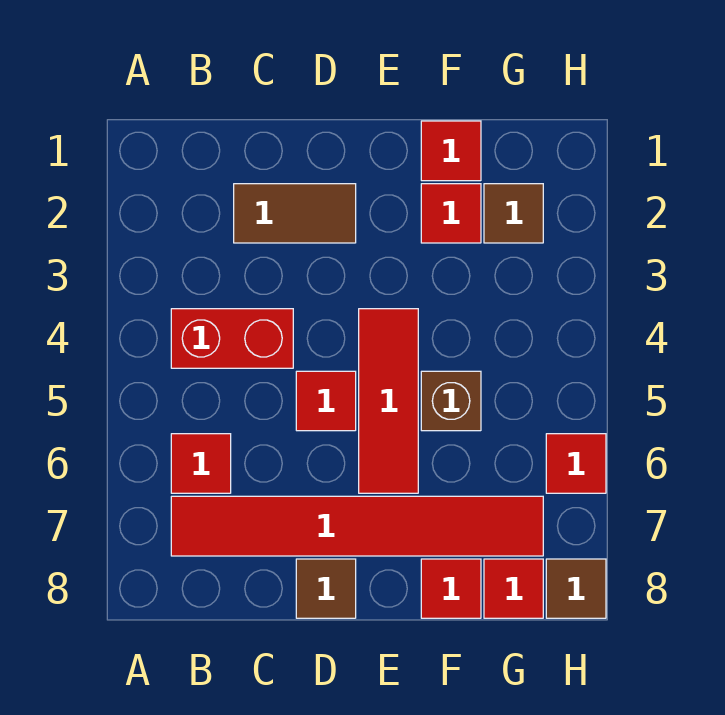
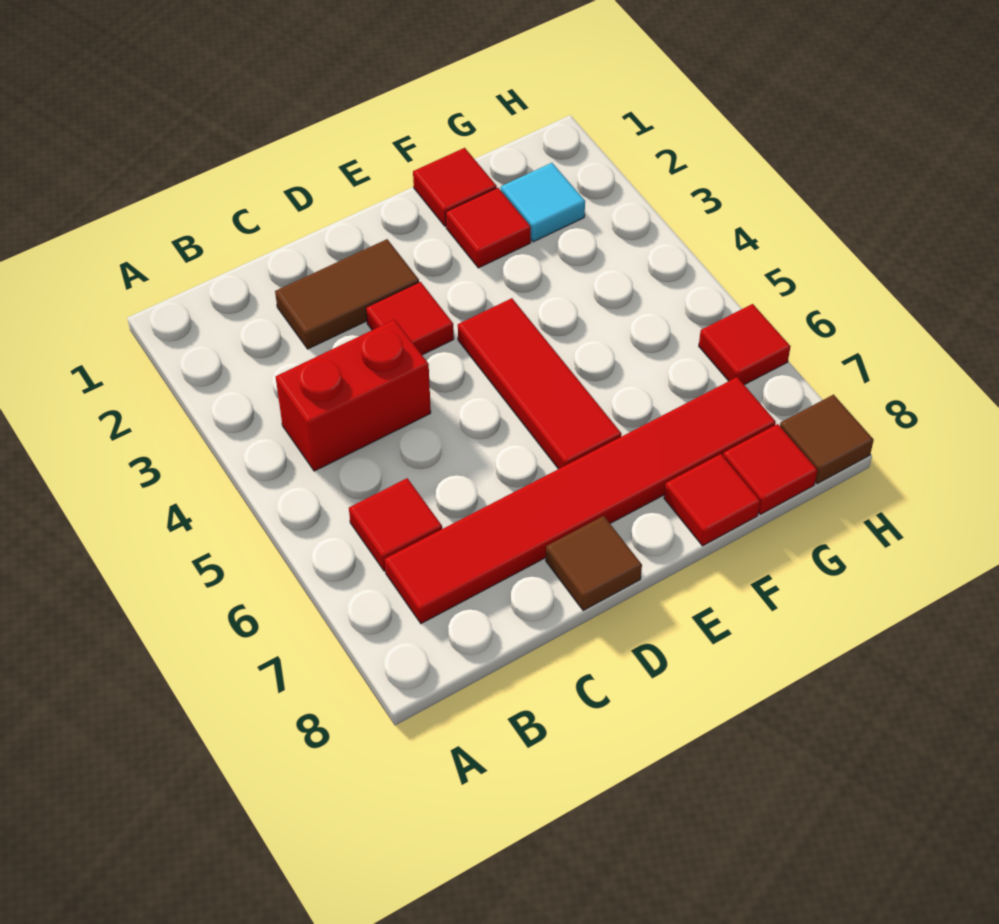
red tile D5 level 1 -> red tile D3 level 1
brown brick F5 level 1 -> none
brown tile G2 level 1 -> cyan tile G2 level 1

